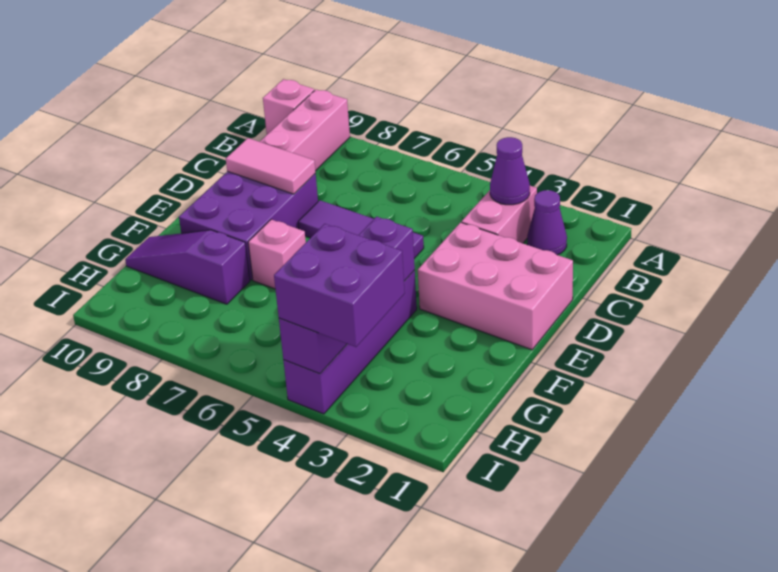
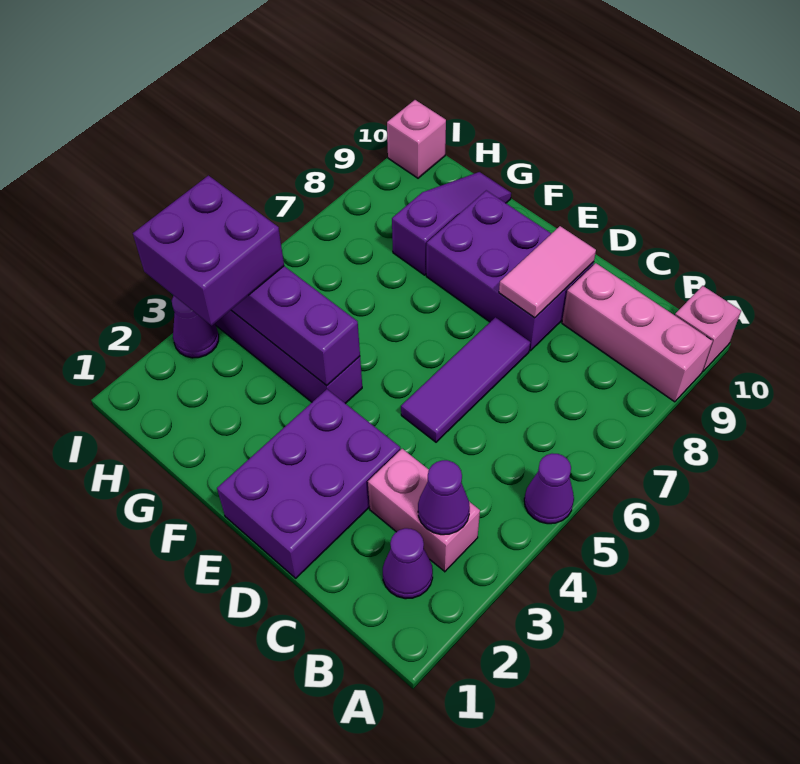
none -> purple cone A5 level 1
pink brick D1:E3 level 1 -> purple brick D1:E3 level 1
pink brick F7 level 1 -> pink brick I10 level 1
none -> purple cone I3 level 1

